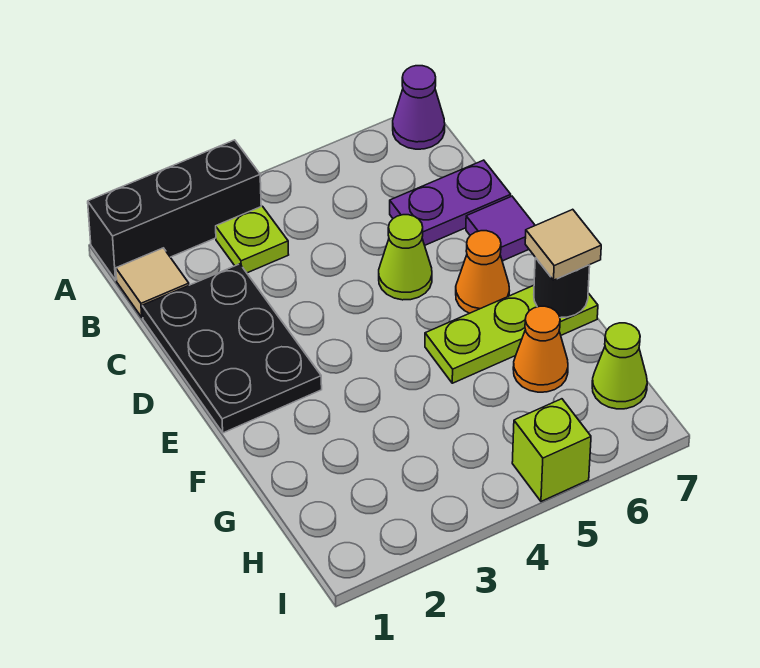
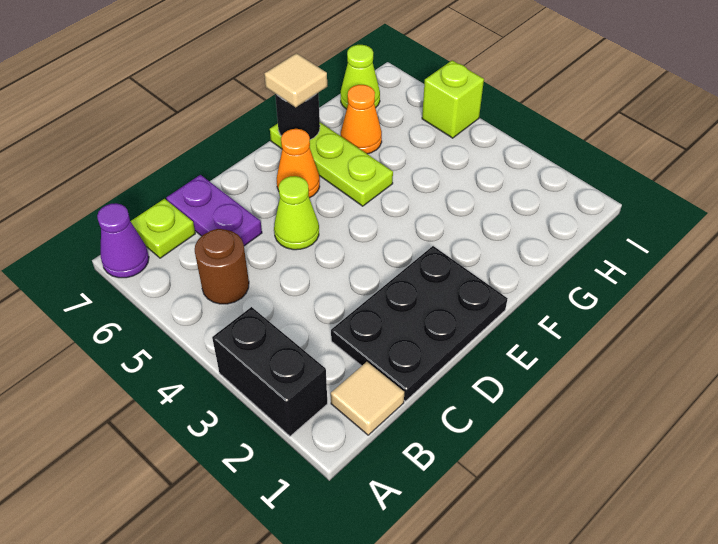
black brick A1:A3 level 1 -> black brick A2:A3 level 1
lime plate B3 level 1 -> lime plate B7 level 1
none -> brown round brick B5 level 1
purple tile D7 level 1 -> none

